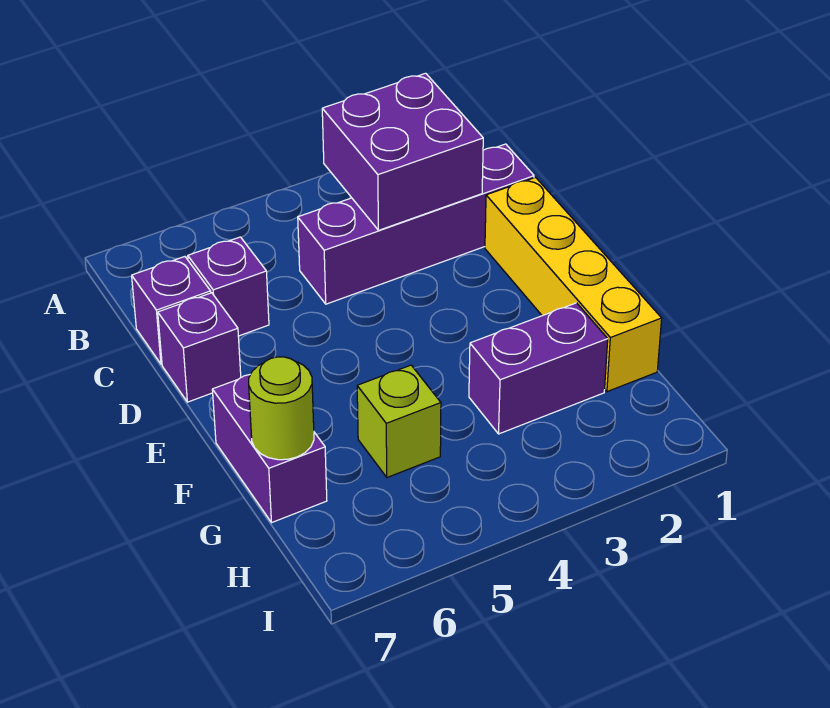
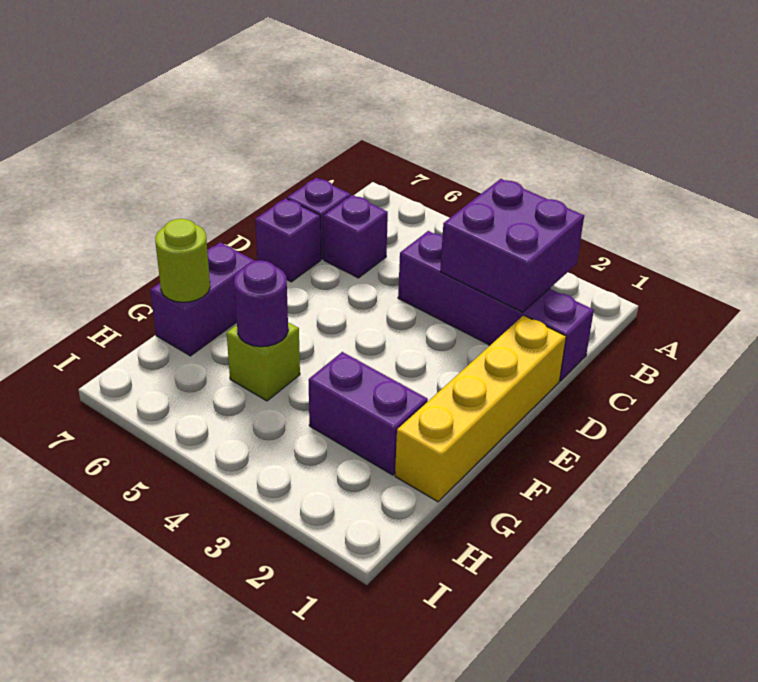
none -> purple round brick G5 level 2

